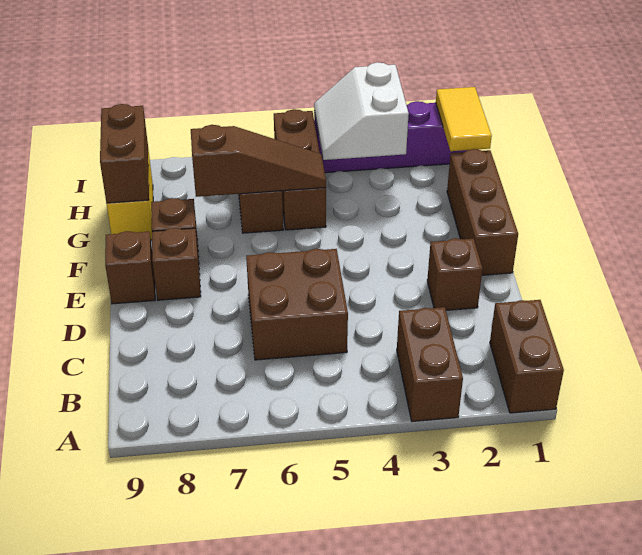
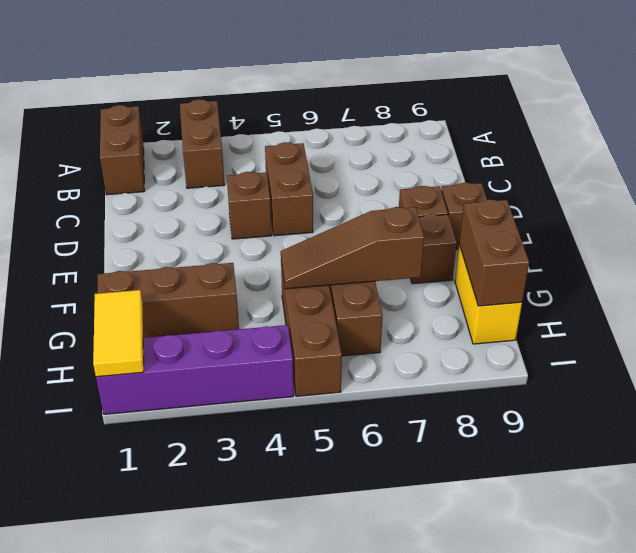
brown brick C5:D6 level 1 -> brown brick C5:D5 level 1
brown brick D2 level 1 -> brown brick D4 level 1
brown brick E1:G1 level 1 -> brown brick G1:G3 level 1
white slope H3:I4 level 2 top 3 -> none

